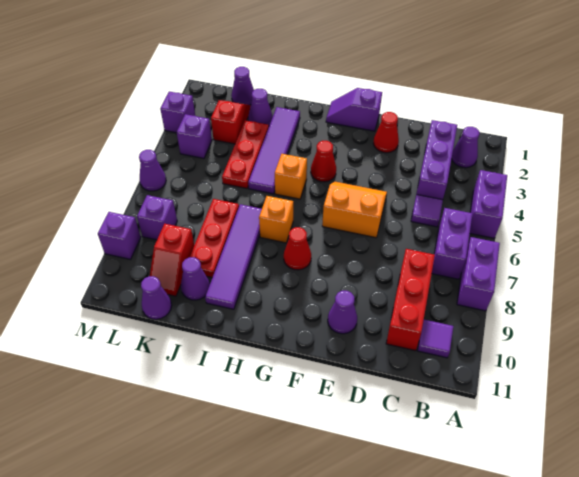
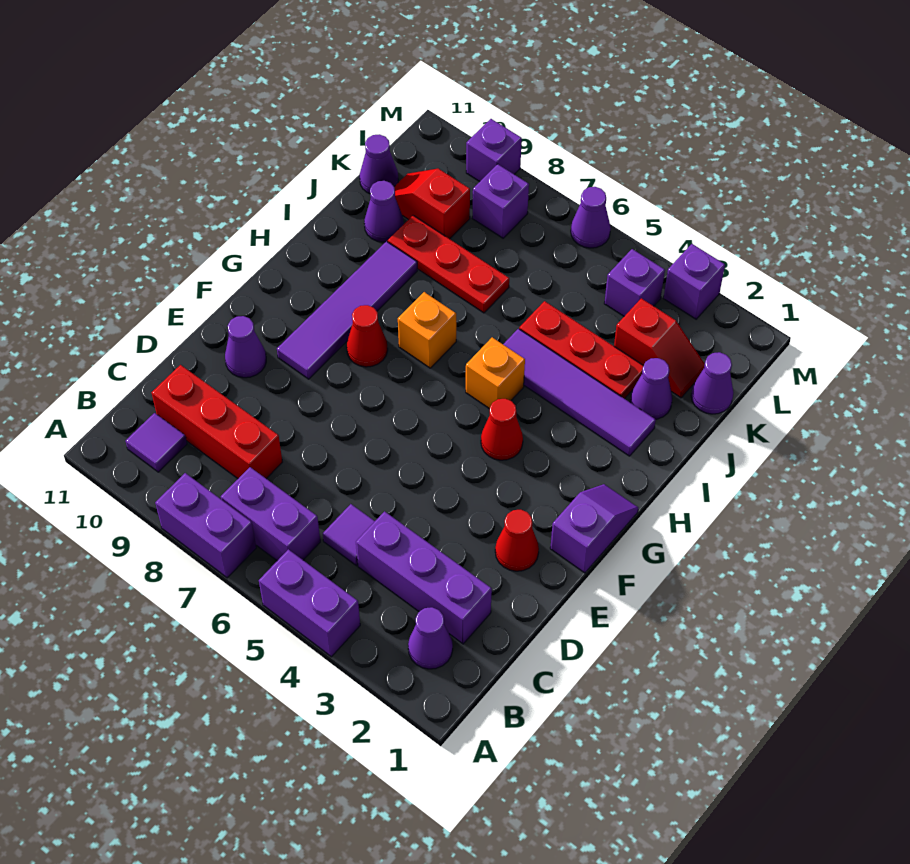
orange slope E5:F6 level 1 top 6 -> none
purple tile I7:I10 level 1 -> purple tile F9:I9 level 1

